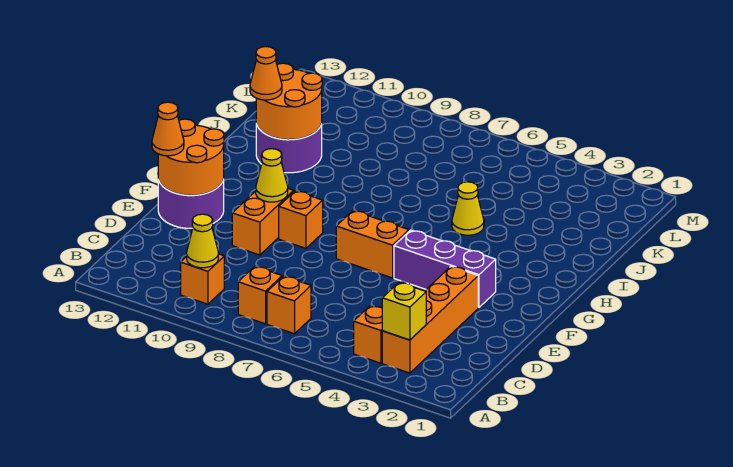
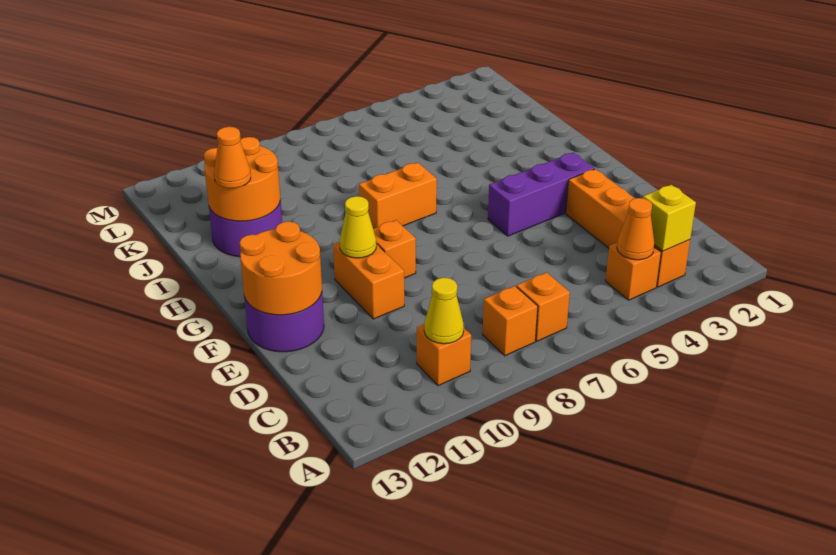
orange cone E13 level 3 -> orange cone B4 level 2
orange brick F6:F7 level 1 -> orange brick H7:H8 level 1
yellow cone I5 level 1 -> none

